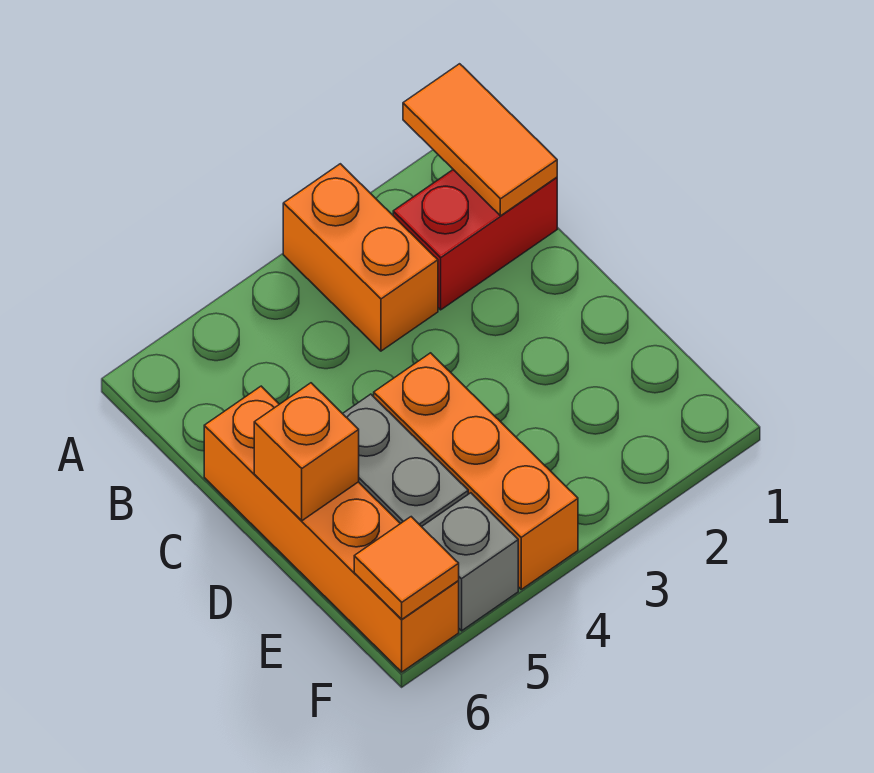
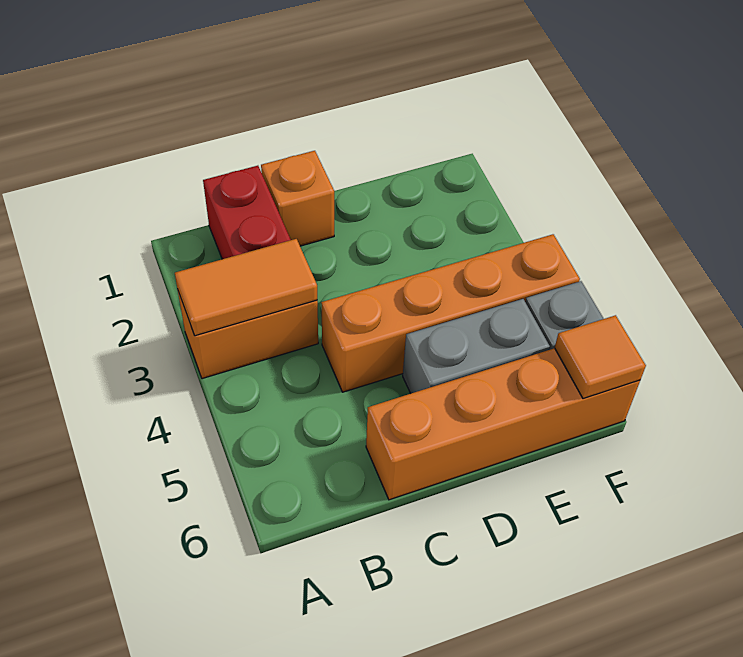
orange tile A1:B1 level 2 -> orange tile A3:B3 level 2
orange brick D4:F4 level 1 -> orange brick C4:F4 level 1
orange brick D6 level 2 -> orange brick C1 level 1

